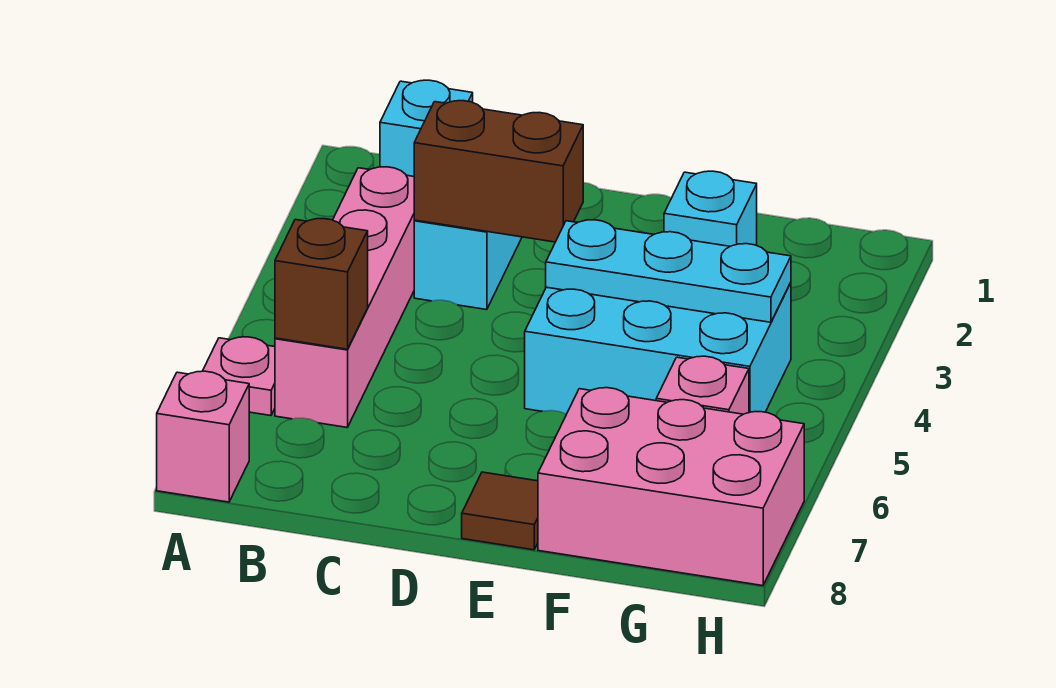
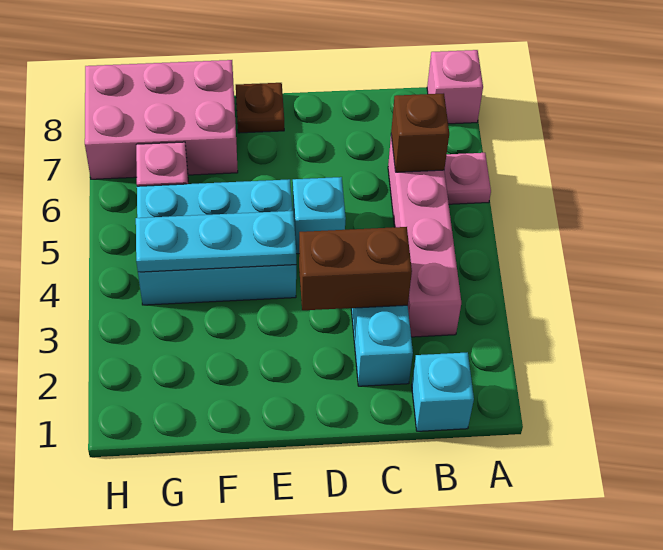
brown tile E8 level 1 -> brown plate E8 level 1
cyan brick F2 level 1 -> cyan brick D5 level 1

